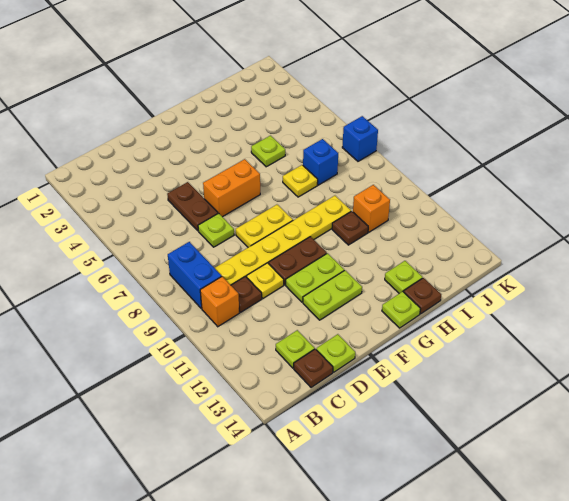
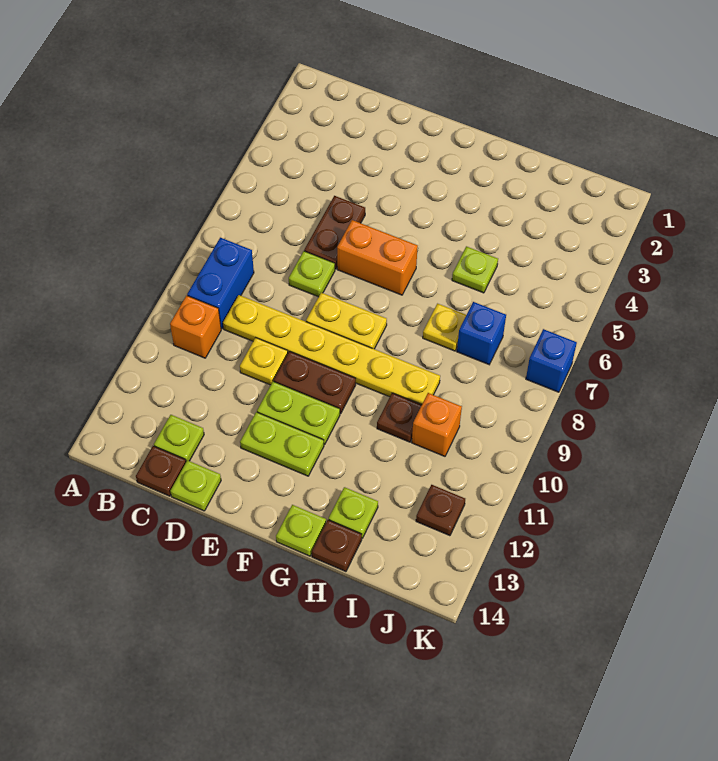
brown plate C10 level 1 -> brown plate J12 level 1

